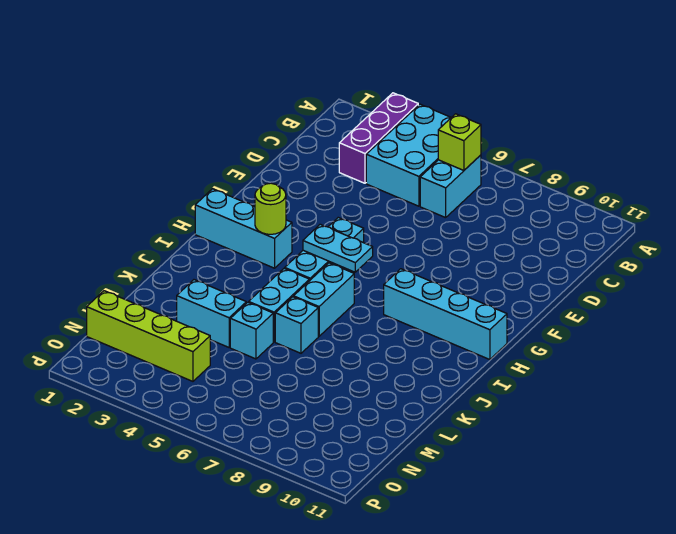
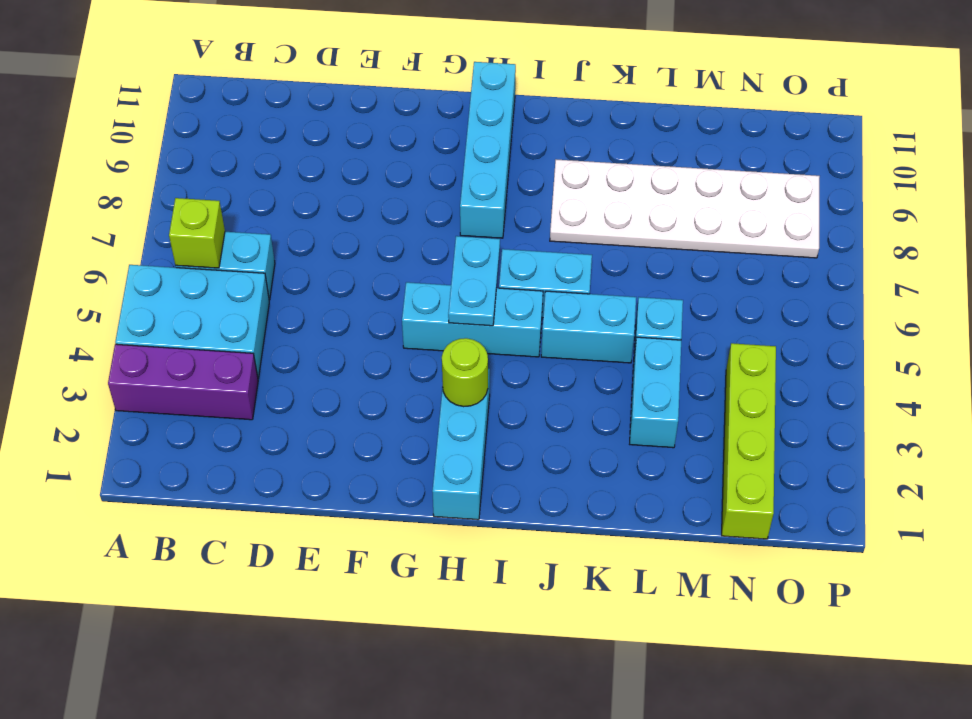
none -> white plate J8:O9 level 1
cyan brick K6 level 1 -> none

